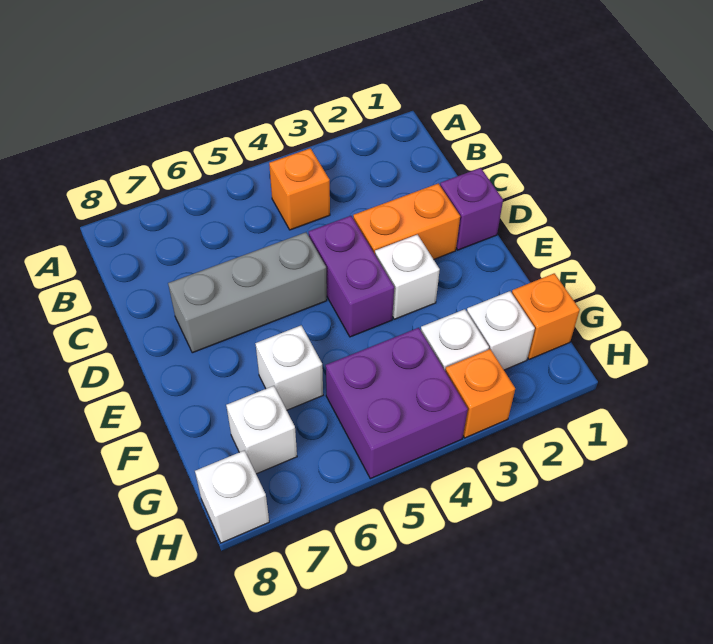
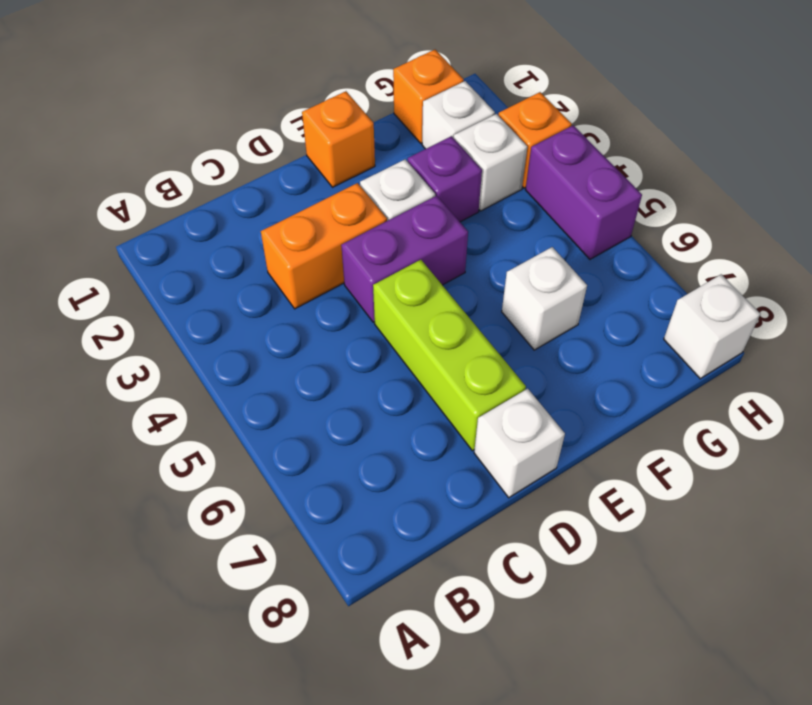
orange brick B4 level 1 -> orange brick E1 level 1
purple brick D1 level 1 -> purple brick F3 level 1
orange brick D2:D3 level 1 -> orange brick C3:D3 level 1
grey brick D5:D7 level 1 -> lime brick D5:D7 level 1
purple brick G4:H5 level 1 -> purple brick H4:H5 level 1
white brick G7 level 1 -> white brick D8 level 1

